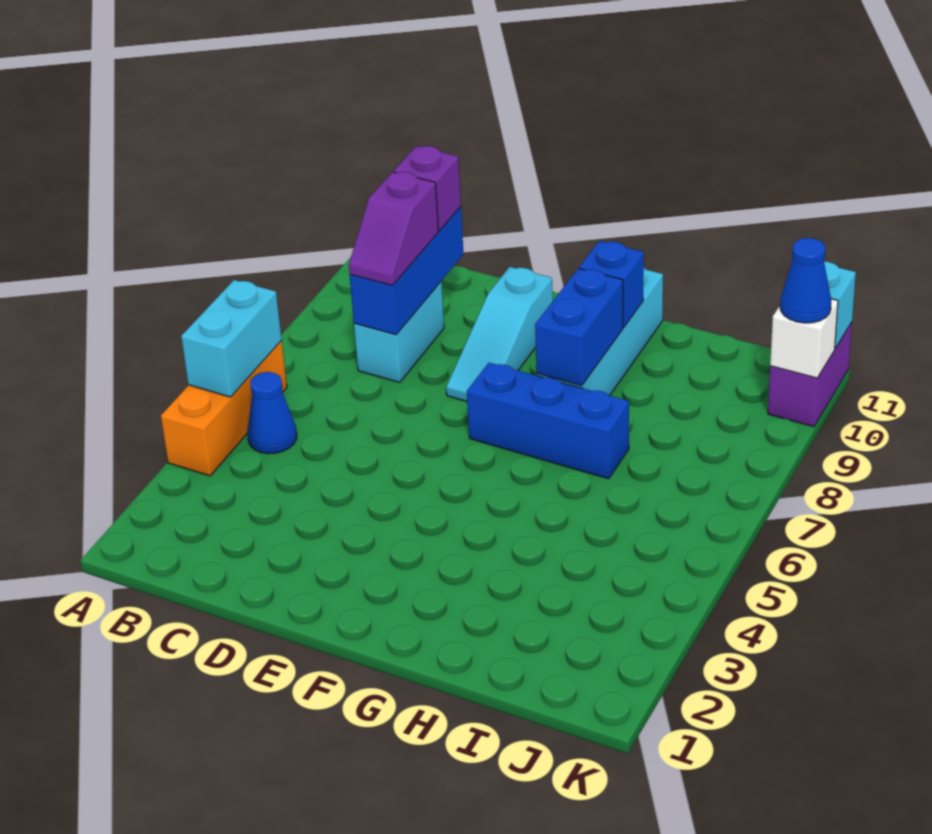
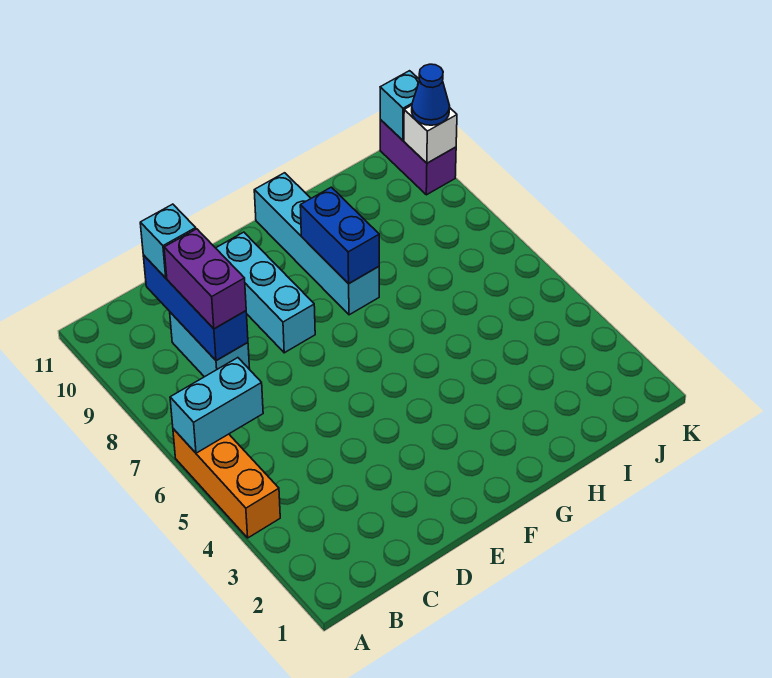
cyan brick A5:A6 level 2 -> cyan brick A6:B6 level 2
blue cone B5 level 1 -> none
purple slope C8:C9 level 3 top 9 -> purple brick C8:C9 level 3
purple brick C10 level 3 -> cyan brick C10 level 3
cyan slope E8:E10 level 1 top 10 -> cyan brick E8:E10 level 1
blue brick F7:H7 level 1 -> none
blue brick G10 level 2 -> none

